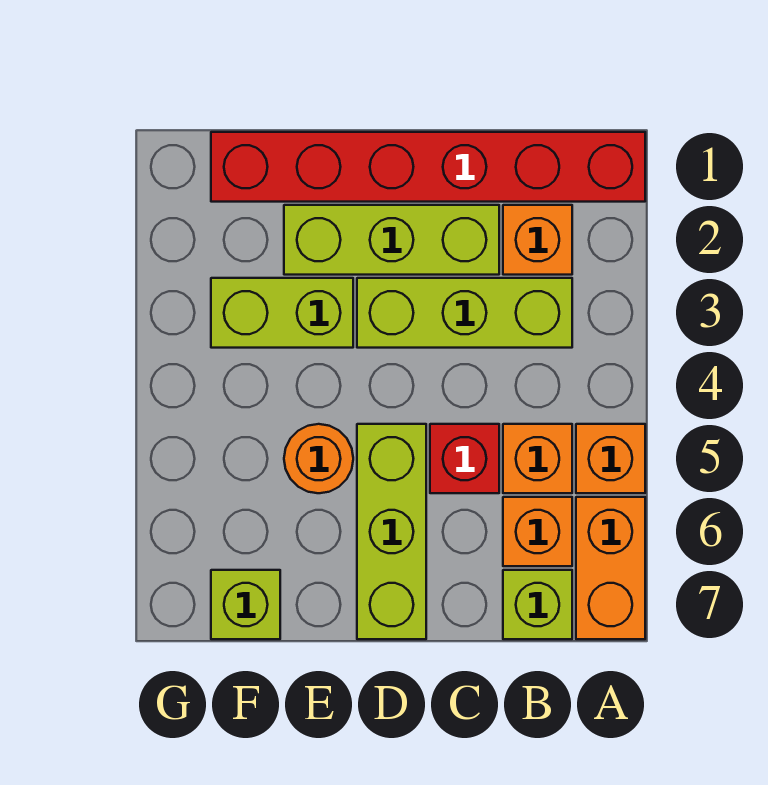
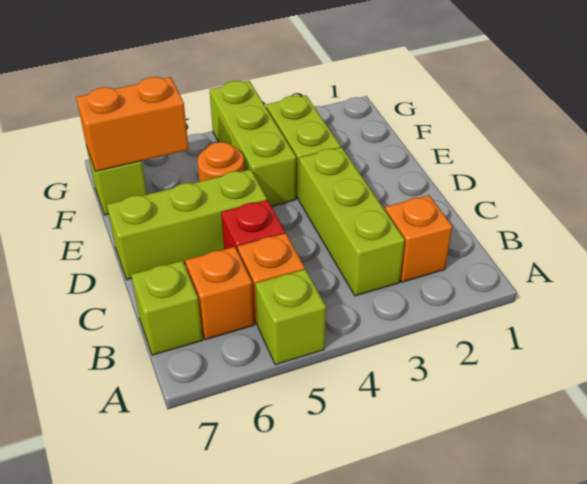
red brick A1:F1 level 1 -> none
orange brick A5 level 1 -> lime brick A5 level 1
orange brick A6:A7 level 1 -> orange brick F6:F7 level 2
lime brick C2:E2 level 1 -> lime brick E4:G4 level 1

